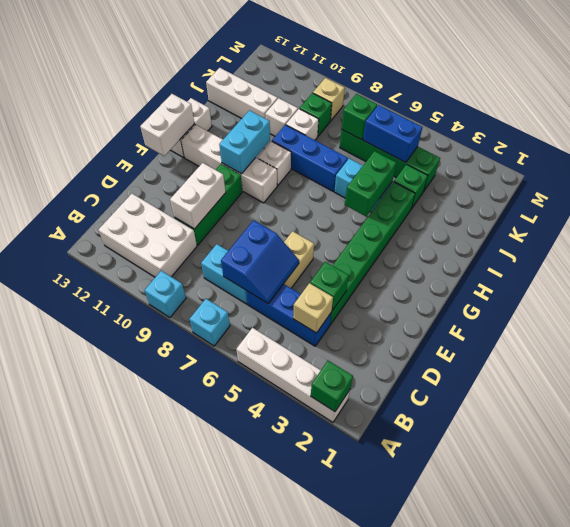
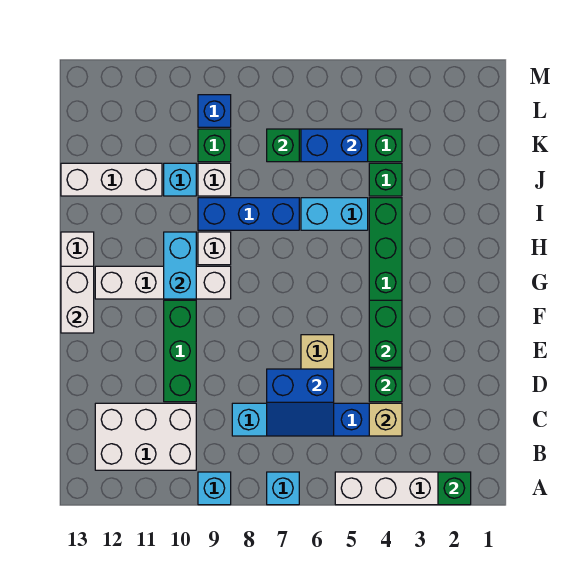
blue slope C6:D7 level 2 top 7 -> blue slope C6:D7 level 2 top D
white brick D10:E10 level 2 -> none
green brick H5:I5 level 2 -> green brick E4:F4 level 2
white brick J10 level 1 -> cyan brick J10 level 1
tan brick L9 level 1 -> blue brick L9 level 1

